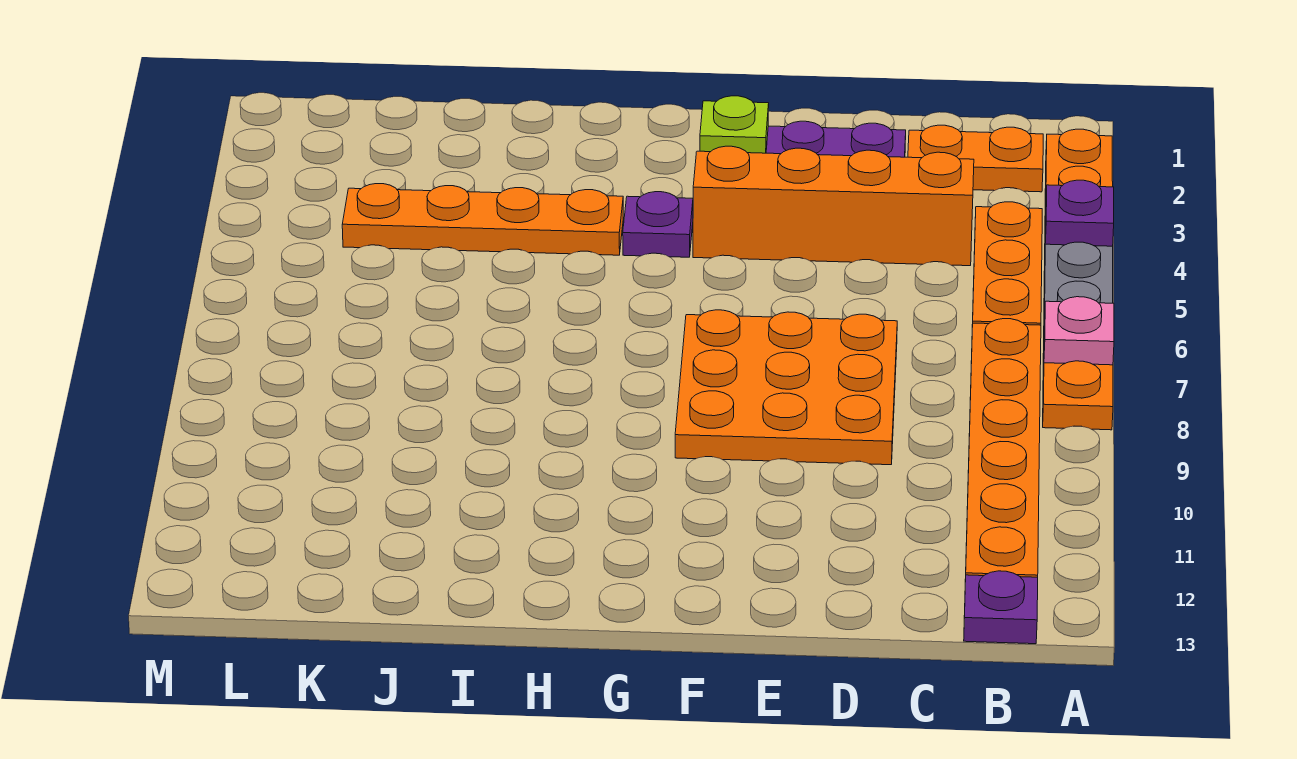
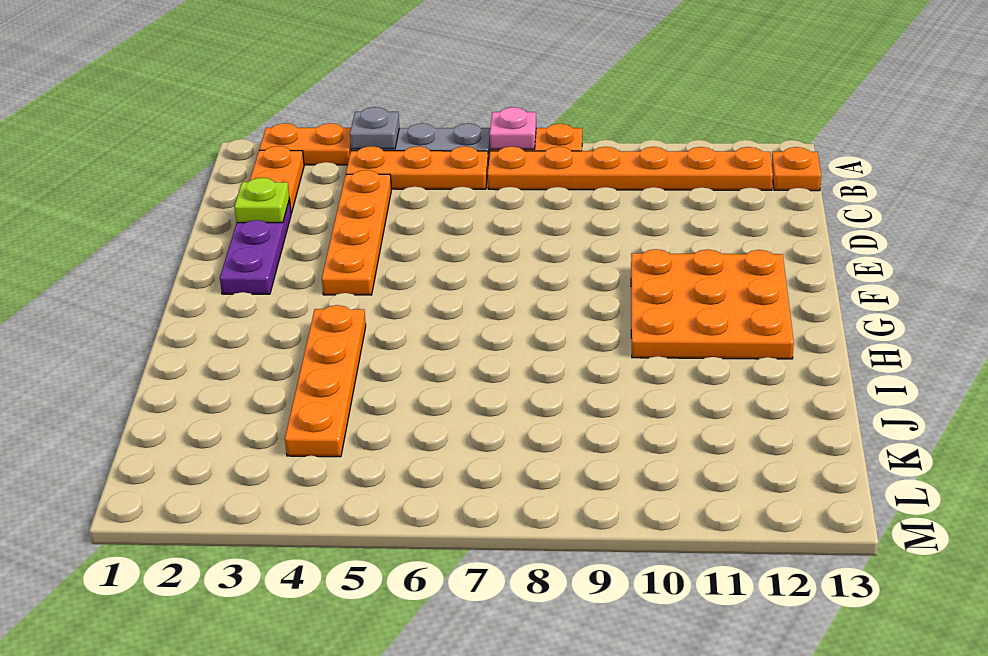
purple plate A4 level 2 -> grey plate A4 level 2
purple plate B13 level 1 -> orange plate B13 level 1
orange brick C4:F4 level 1 -> orange plate C4:F4 level 1
orange plate D7:F9 level 1 -> orange plate F10:H12 level 1
lime plate F2 level 2 -> lime plate D2 level 2
purple plate G4 level 1 -> none

